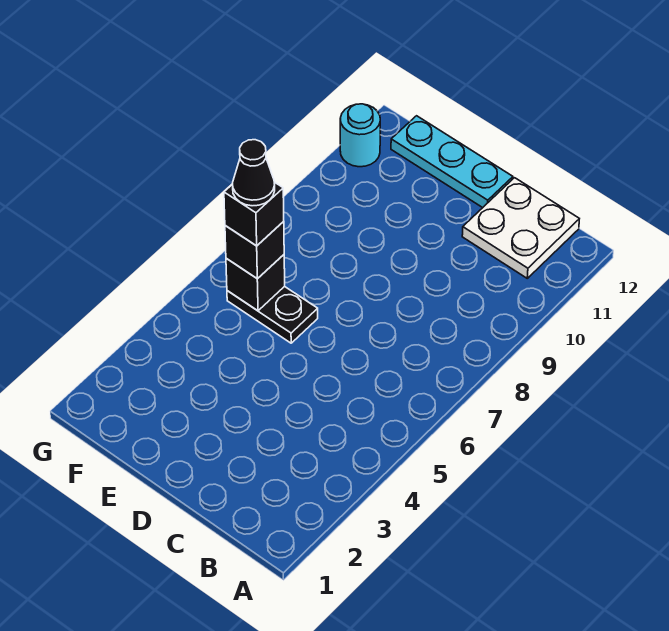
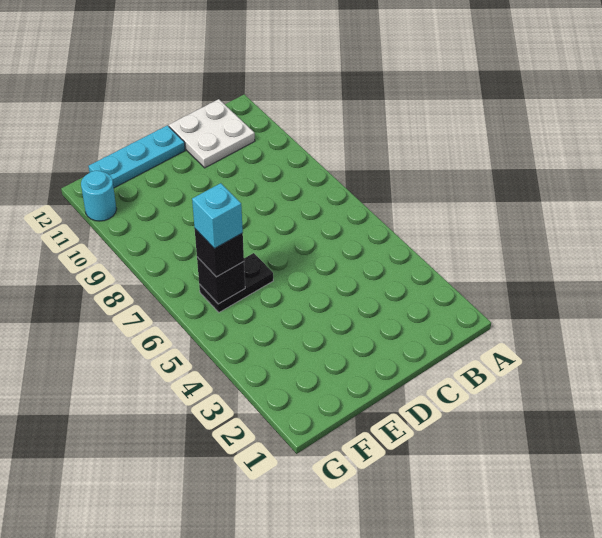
black brick F6 level 4 -> cyan brick F6 level 4
black cone F6 level 5 -> none

